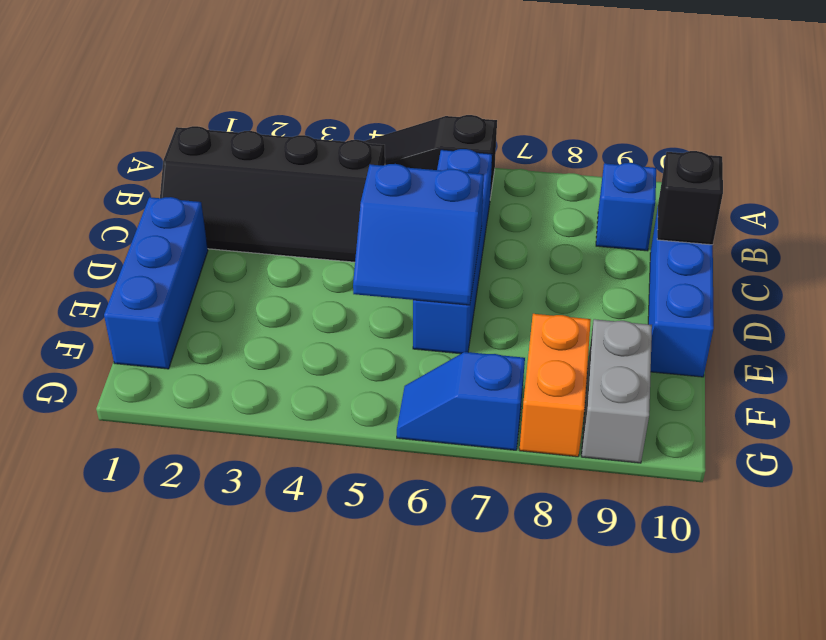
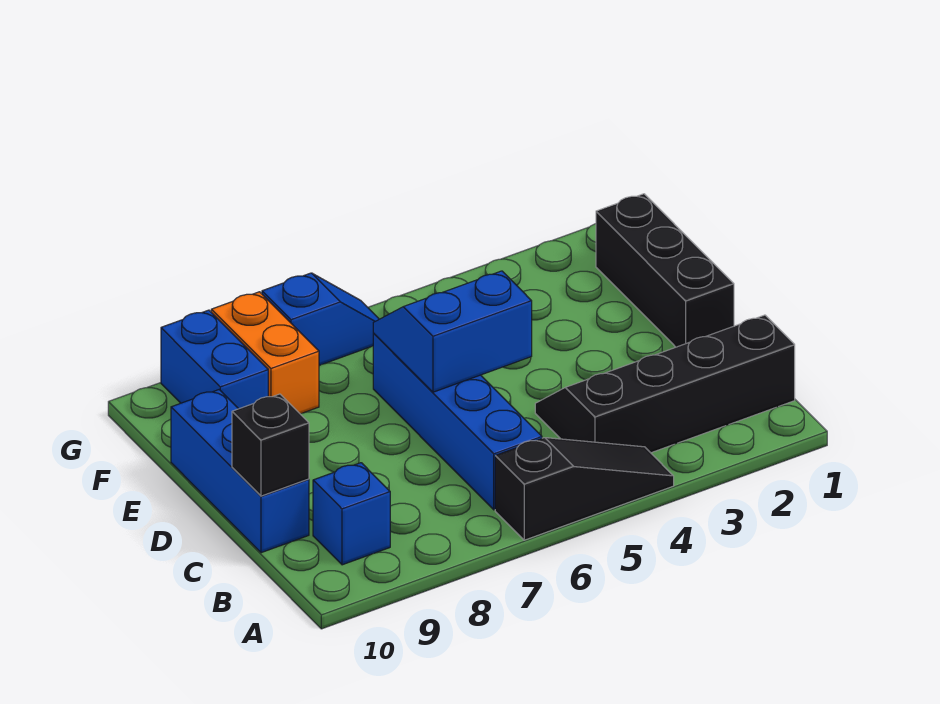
blue brick D1:F1 level 1 -> black brick D1:F1 level 1
grey brick F9:G9 level 1 -> blue brick F9:G9 level 1

